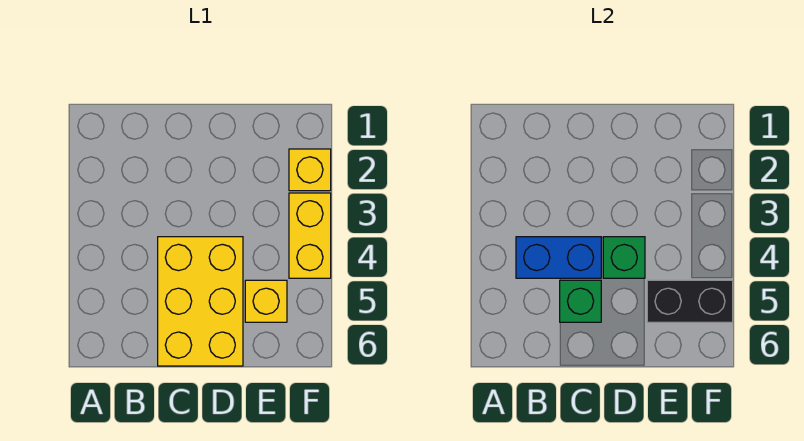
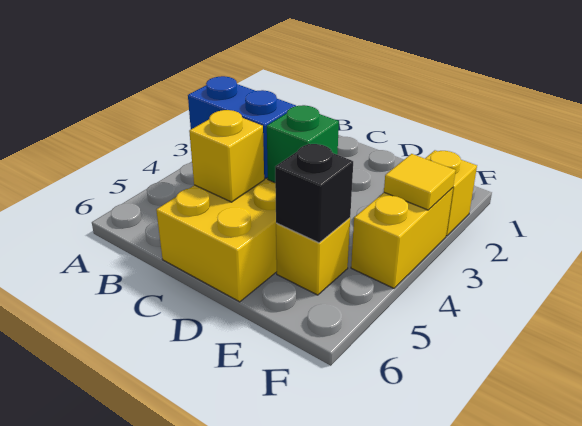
green brick C5 level 2 -> yellow brick C5 level 2
black brick E5:F5 level 2 -> black brick E5 level 2
none -> yellow tile F3 level 2

